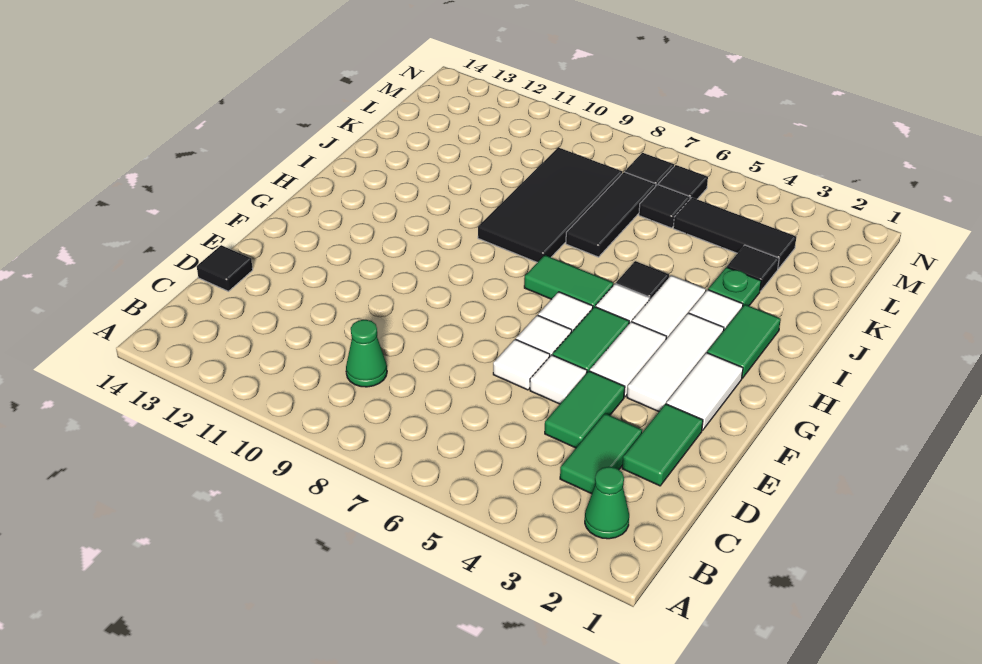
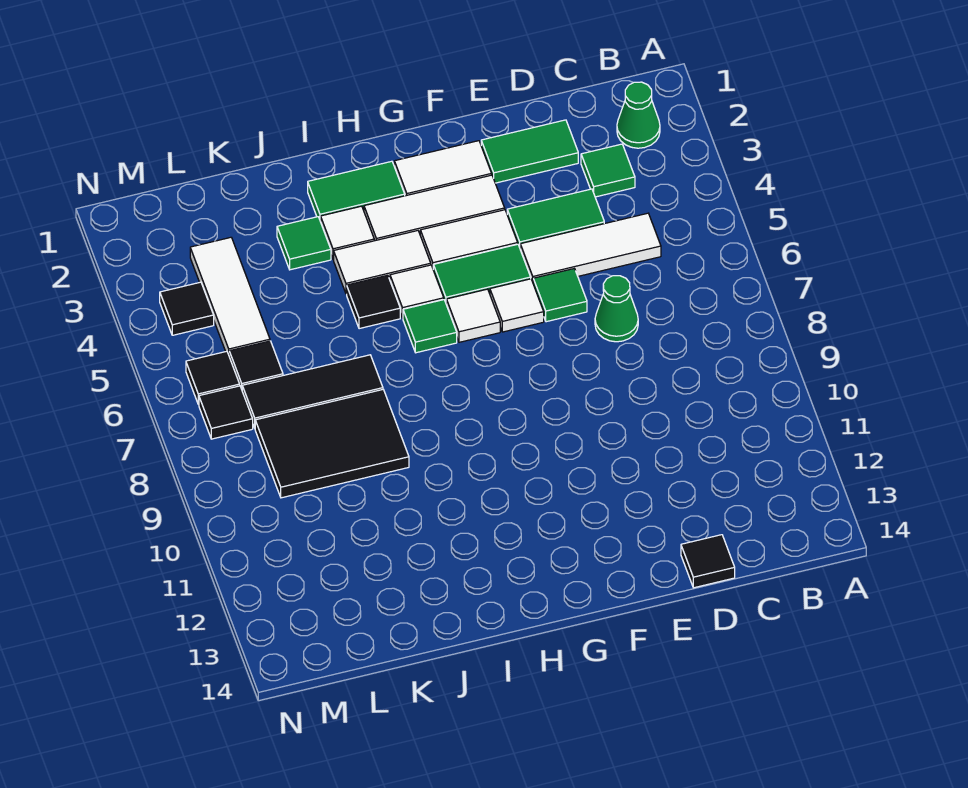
green tile C3:D3 level 1 -> green tile C3 level 1
green cone C9 level 1 -> green cone D7 level 1
white tile E5 level 1 -> white tile C5:E5 level 1
white tile E6 level 1 -> green tile E6 level 1
green tile H6:H7 level 1 -> green tile H6 level 1
black tile I8:L9 level 1 -> black tile J8:L9 level 1
green plate J3 level 1 -> green tile J3 level 1
black tile K3 level 1 -> black tile M4 level 1
black tile L3:L5 level 1 -> white tile L3:L5 level 1

